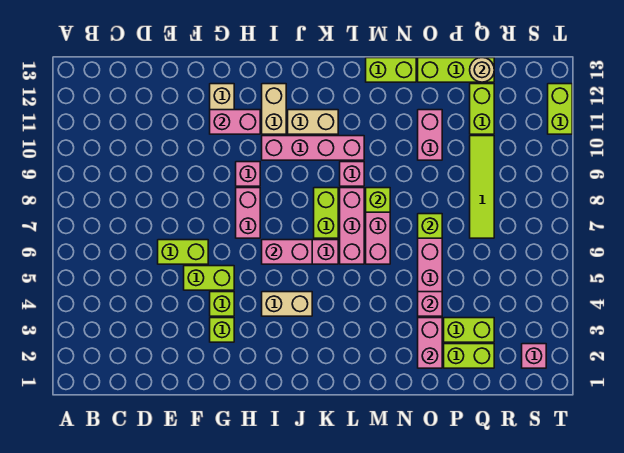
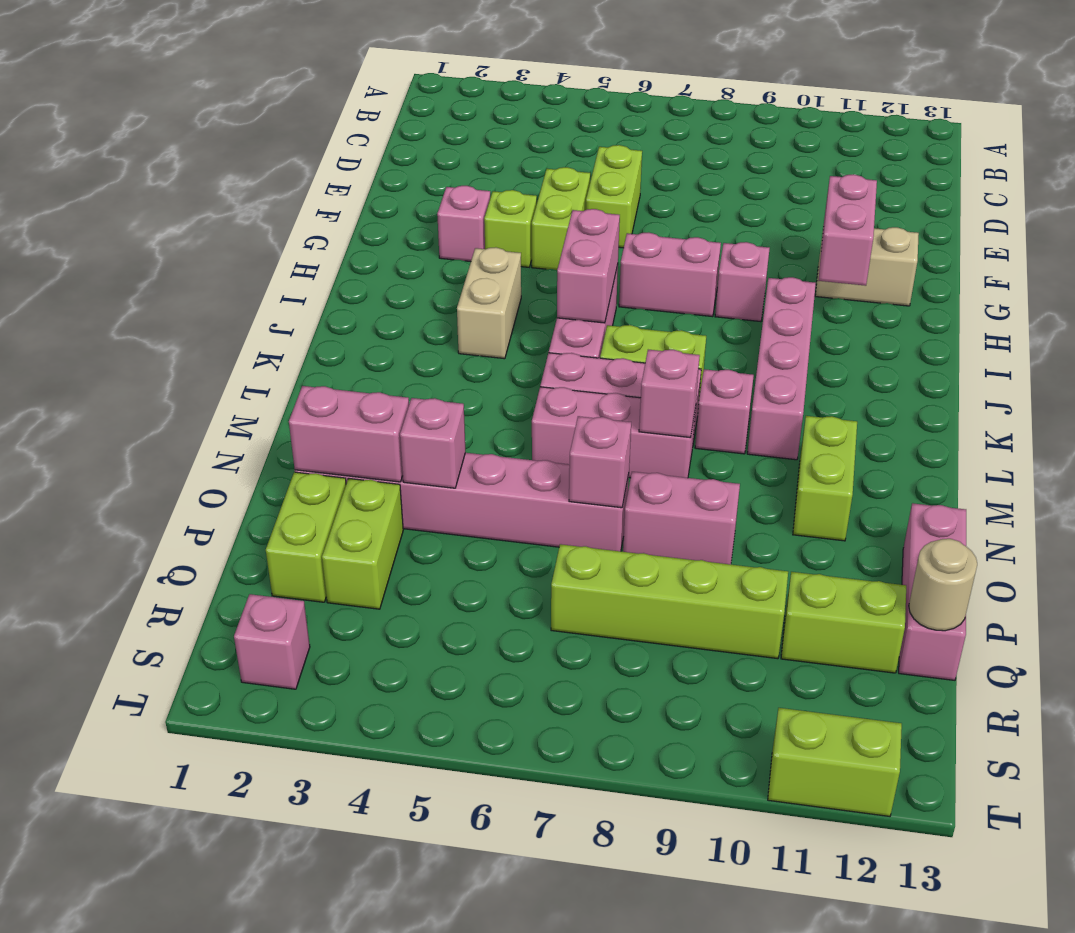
lime brick G3 level 1 -> pink brick G3 level 1
tan brick I11:I12 level 1 -> none
tan brick J11:K11 level 1 -> none
lime brick M8 level 2 -> pink brick M8 level 2
lime brick M13:N13 level 1 -> lime brick M11:N11 level 1
lime brick O7 level 2 -> pink brick O7 level 2
pink brick O10:O11 level 1 -> pink brick O8:O9 level 1
lime brick O13:Q13 level 1 -> pink brick O13:Q13 level 1
lime tile Q7:Q10 level 1 -> lime brick Q7:Q10 level 1

